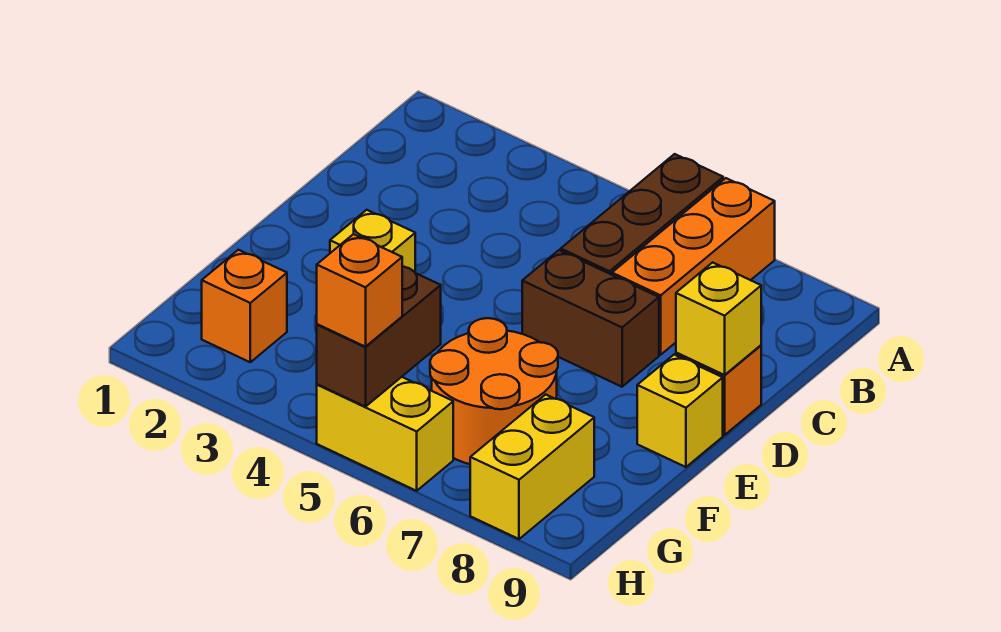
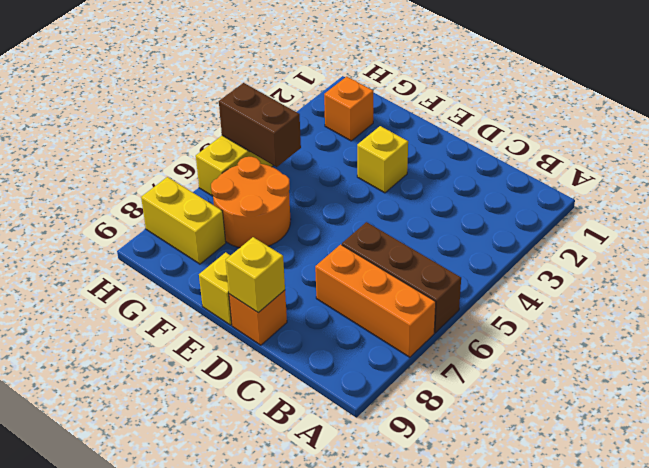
brown brick D6:D7 level 1 -> none
orange brick H5 level 3 -> none

